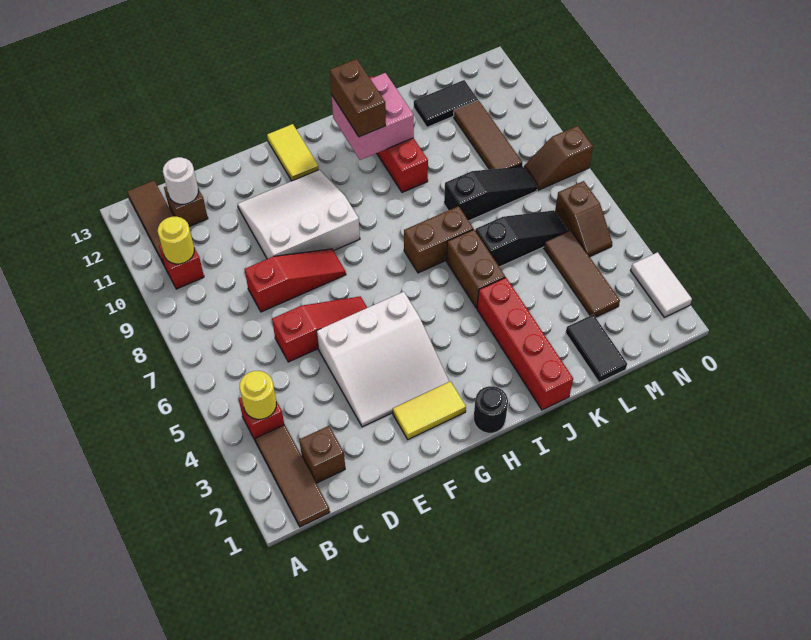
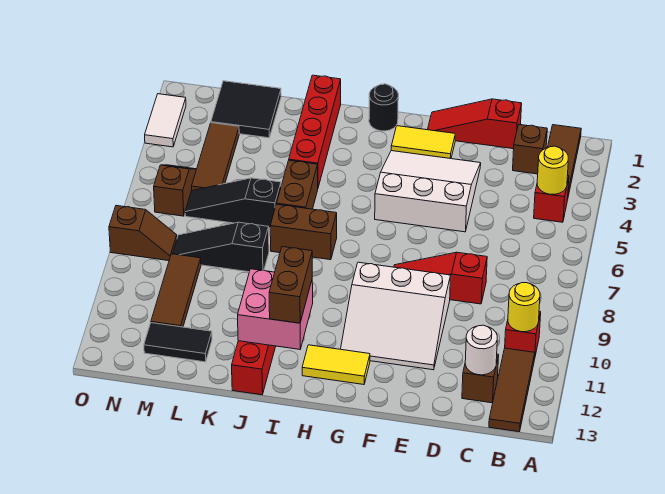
red slope D6:F6 level 1 top D -> red slope D1:F1 level 1 top D
yellow tile G12:G13 level 1 -> yellow tile G12:H12 level 1
black tile L1:L2 level 1 -> black tile L1:M2 level 1

